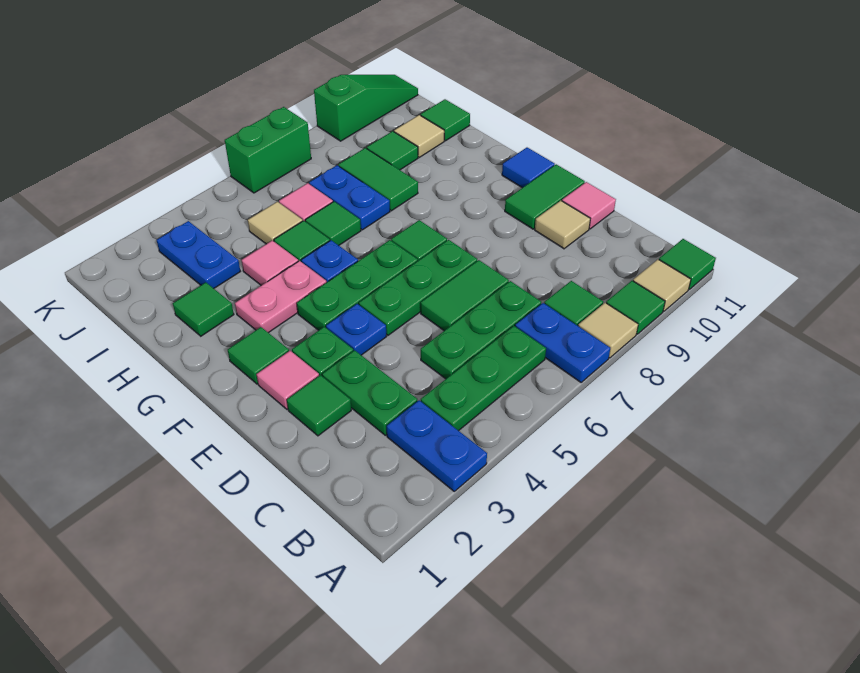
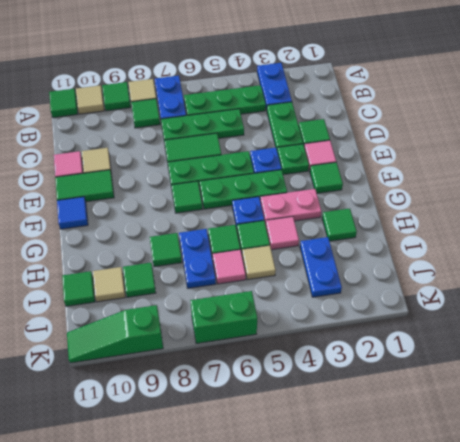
green tile H8:I8 level 1 -> green tile H8 level 1

